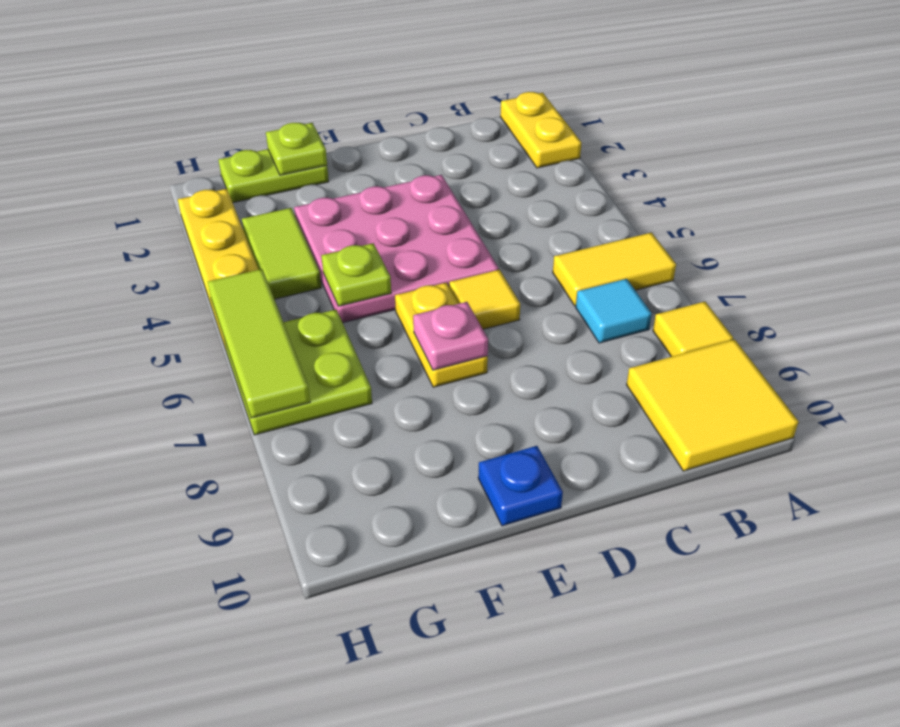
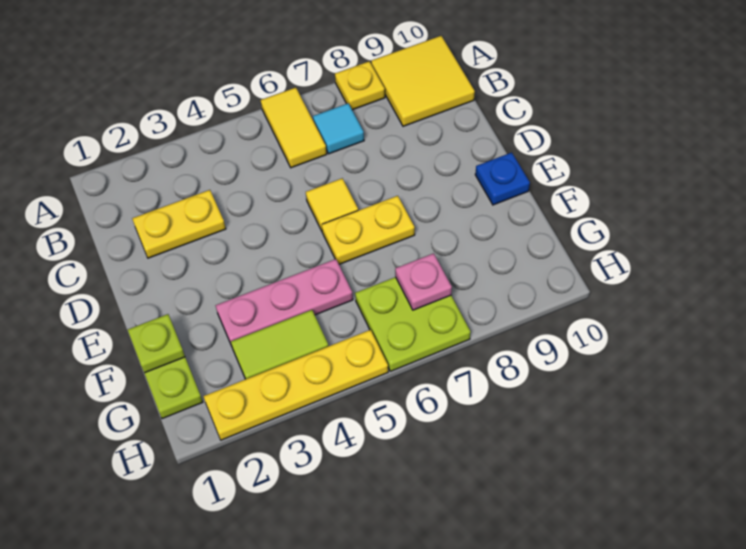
yellow plate A1:A2 level 1 -> yellow plate C2:C3 level 1
yellow tile A8 level 1 -> yellow plate A8 level 1
pink plate D3:F5 level 1 -> pink plate F3:F5 level 1
pink plate E7 level 2 -> pink plate G7 level 2
lime plate F5 level 2 -> none
lime tile H5:H7 level 2 -> none

